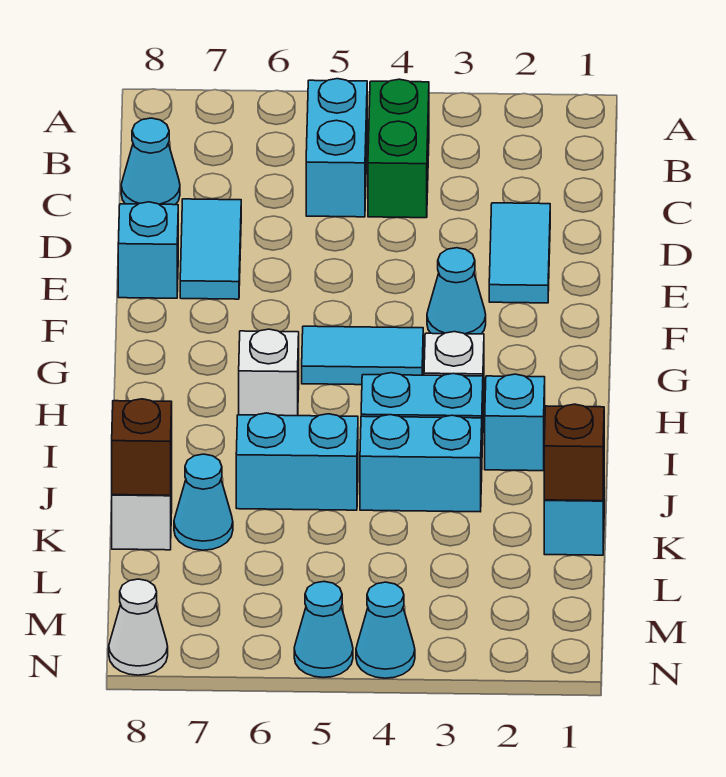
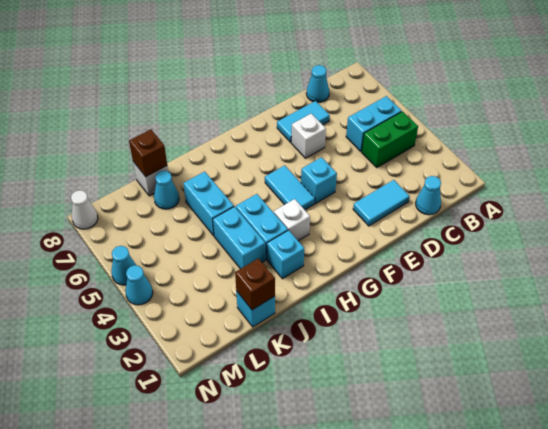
cyan brick E8 level 1 -> cyan brick F4 level 1
cyan cone F3 level 1 -> cyan cone C1 level 1
white brick H6 level 1 -> white brick E6 level 1

